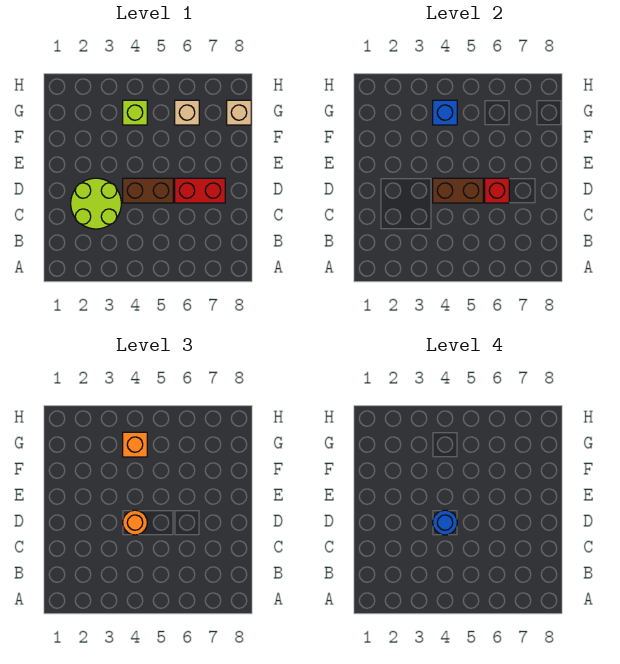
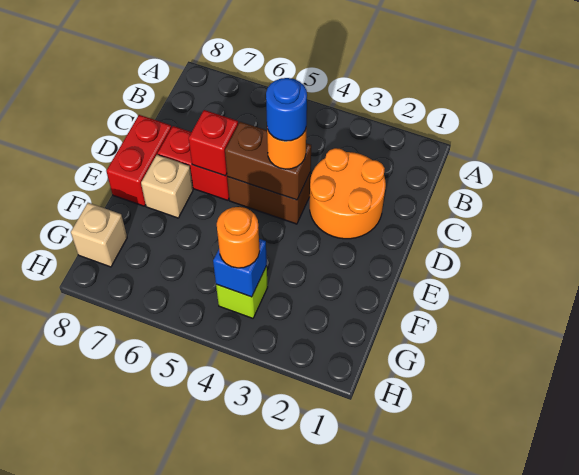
lime round brick C2:D3 level 1 -> orange round brick C2:D3 level 1
none -> red brick D8:E8 level 1
orange brick G4 level 3 -> orange round brick G4 level 3
tan brick G6 level 1 -> tan brick E7 level 1

